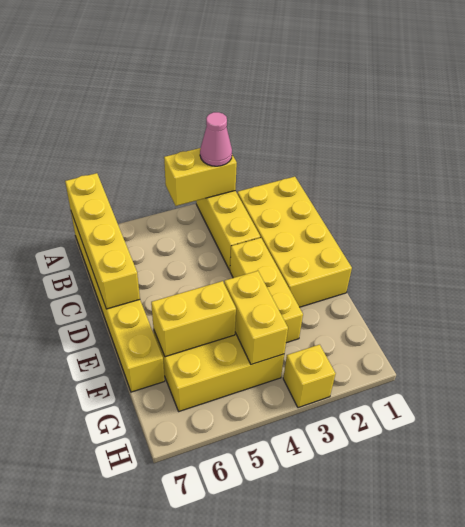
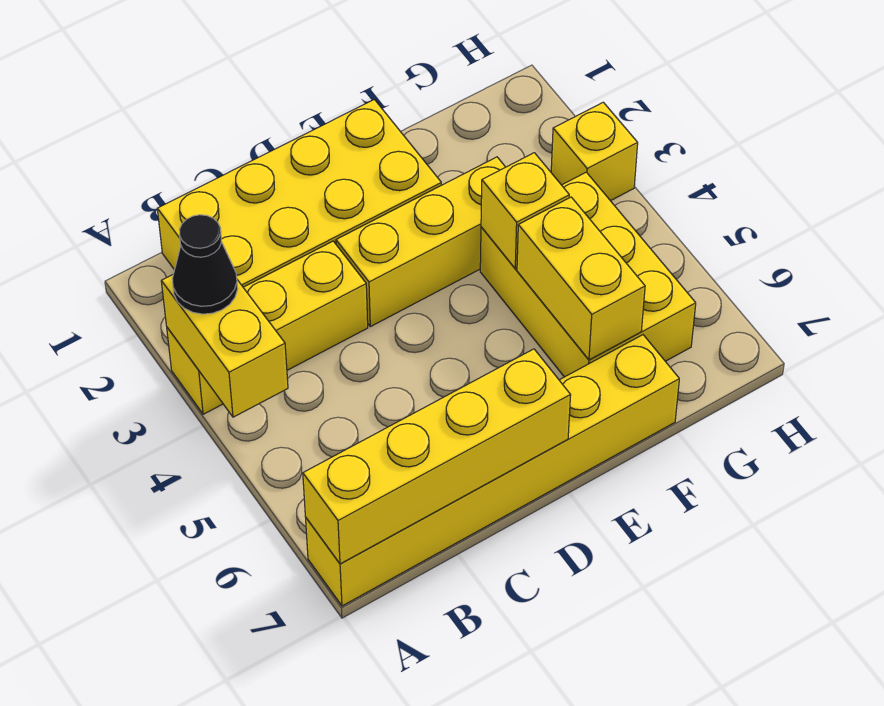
pink cone A3 level 3 -> black cone A3 level 3
yellow brick F4:G4 level 2 -> yellow brick F4 level 2

